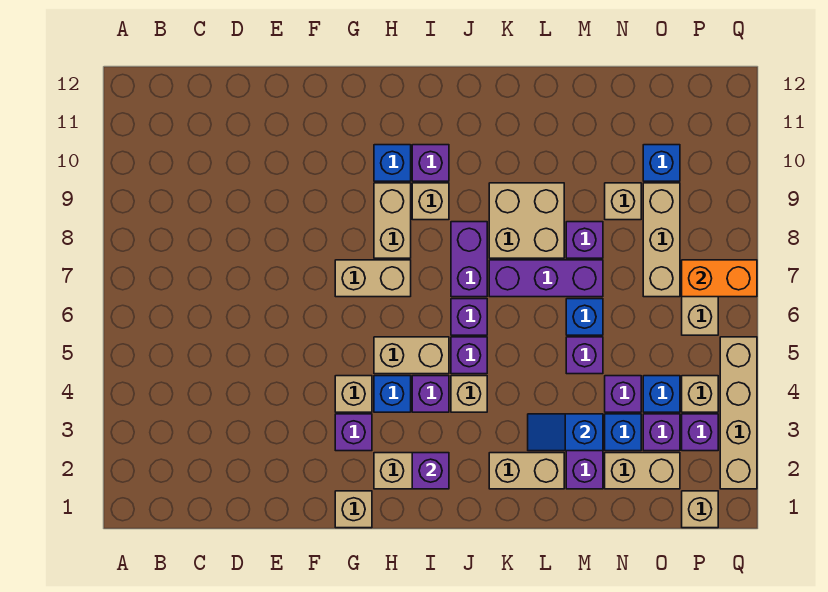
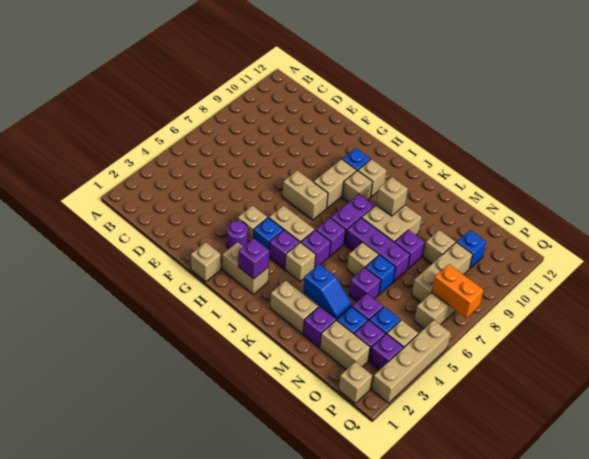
purple brick G3 level 1 -> purple round brick G3 level 1
purple brick I10 level 1 -> tan brick I10 level 1
none -> tan brick K9 level 2
blue slope L3:M3 level 2 top M -> blue slope L3:M3 level 2 top L
none -> tan brick L6 level 1

